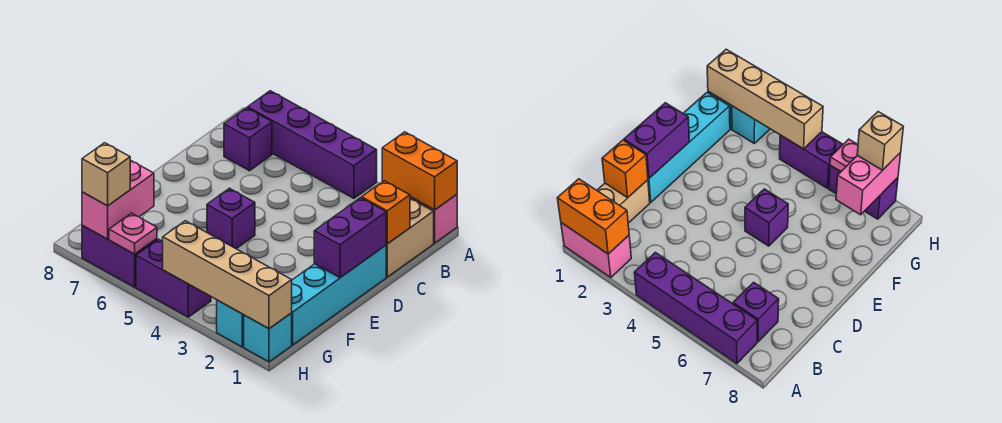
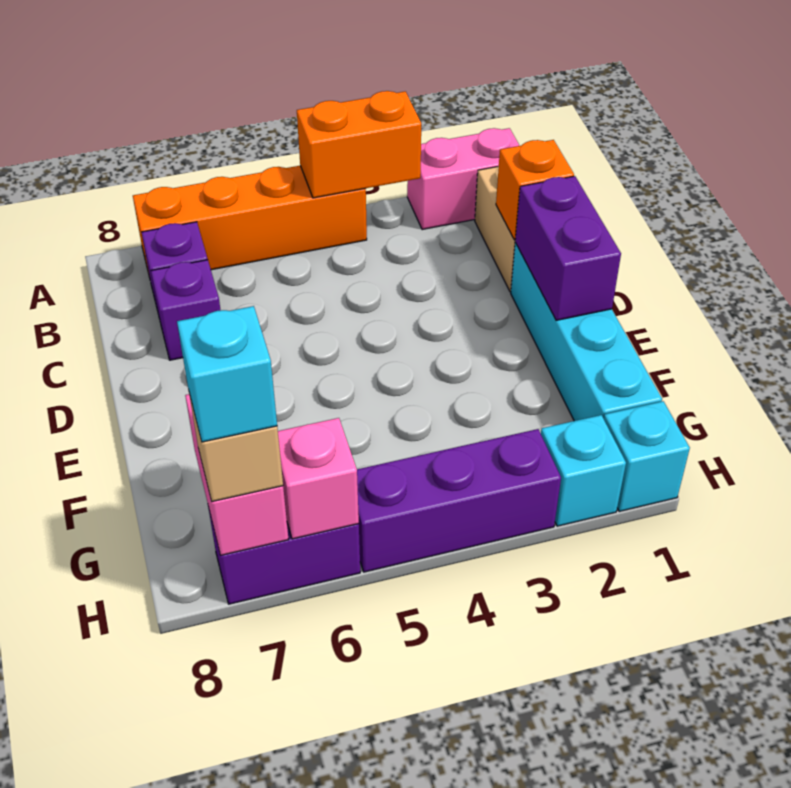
orange brick A1:A2 level 2 -> orange brick A3:A4 level 2
purple brick A4:A7 level 1 -> orange brick A4:A7 level 1
purple brick E5 level 1 -> purple brick C7 level 1
tan brick H1:H4 level 2 -> none
purple brick H4:H5 level 1 -> purple brick H3:H5 level 1
pink plate H6 level 2 -> pink brick H6 level 2
none -> cyan brick H7 level 4

